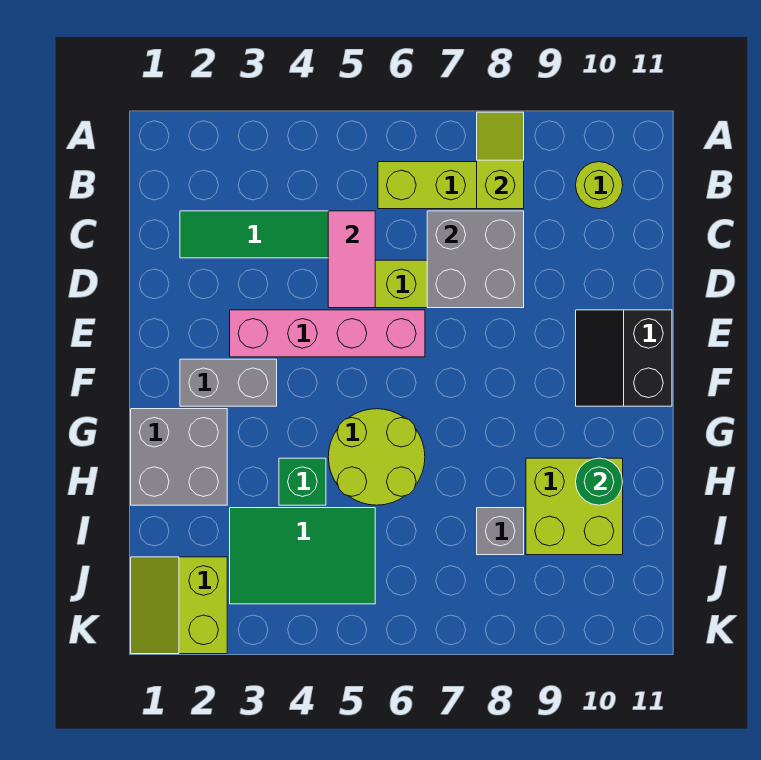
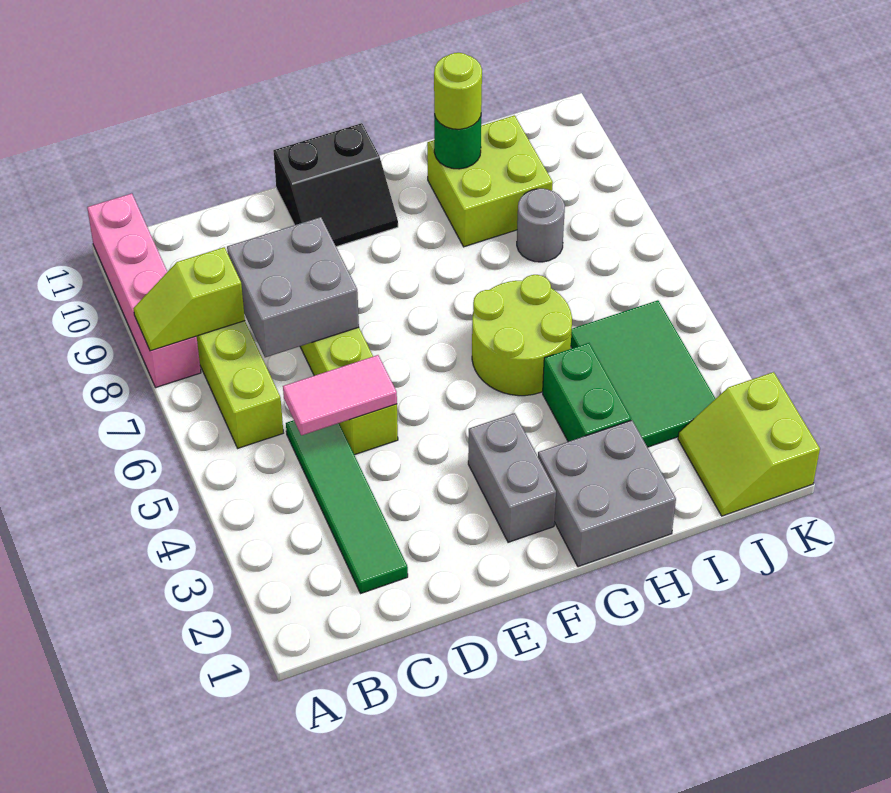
lime round brick B10 level 1 -> lime round brick H10 level 3
pink brick E3:E6 level 1 -> pink brick A8:A11 level 1
green brick H4 level 1 -> green brick H3:H4 level 1
grey brick I8 level 1 -> grey round brick I8 level 1
lime slope J1:K2 level 1 top 2 -> lime slope J1:K2 level 1 top K

